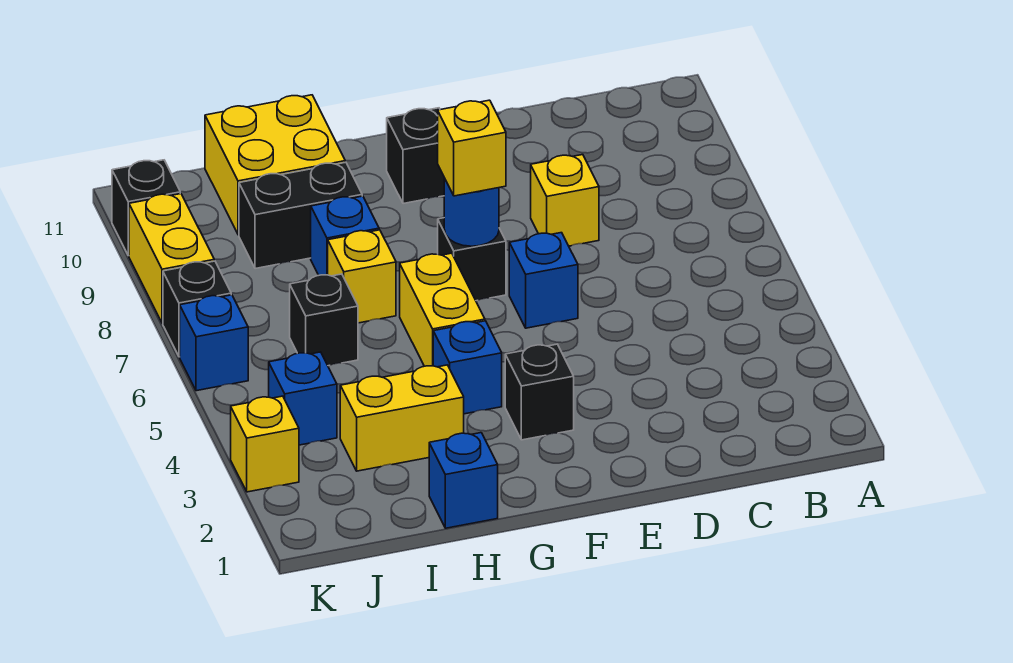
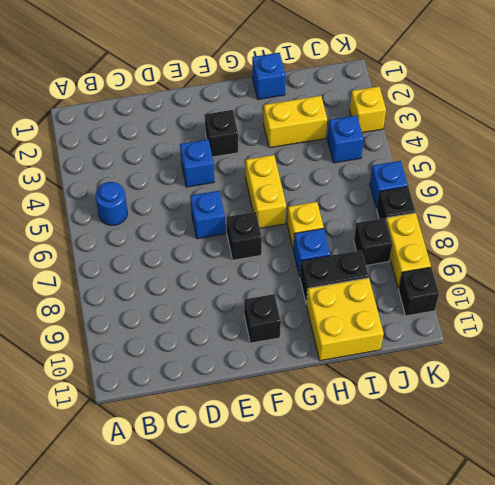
yellow brick D8 level 1 -> none
blue round brick F7 level 2 -> blue round brick B5 level 1
yellow brick F7 level 3 -> none
blue brick G4 level 1 -> blue brick E4 level 1
black brick I6 level 1 -> black brick J8 level 1

